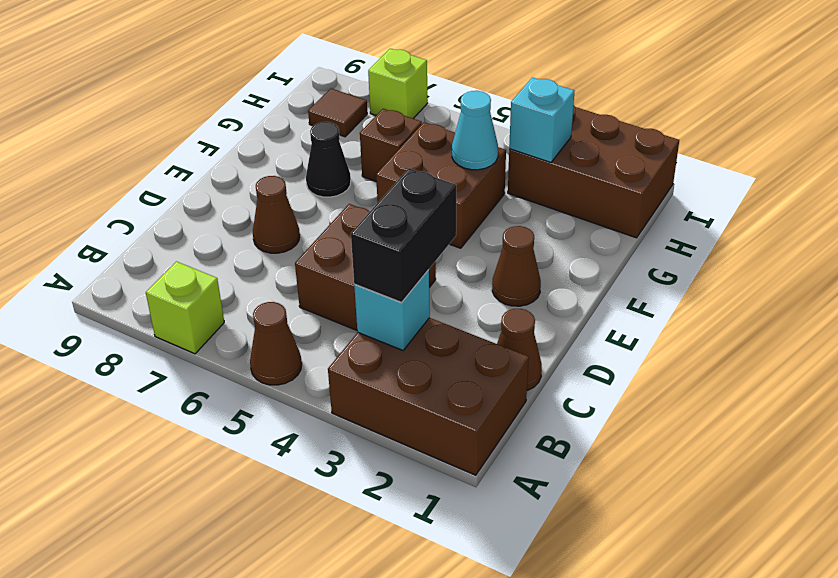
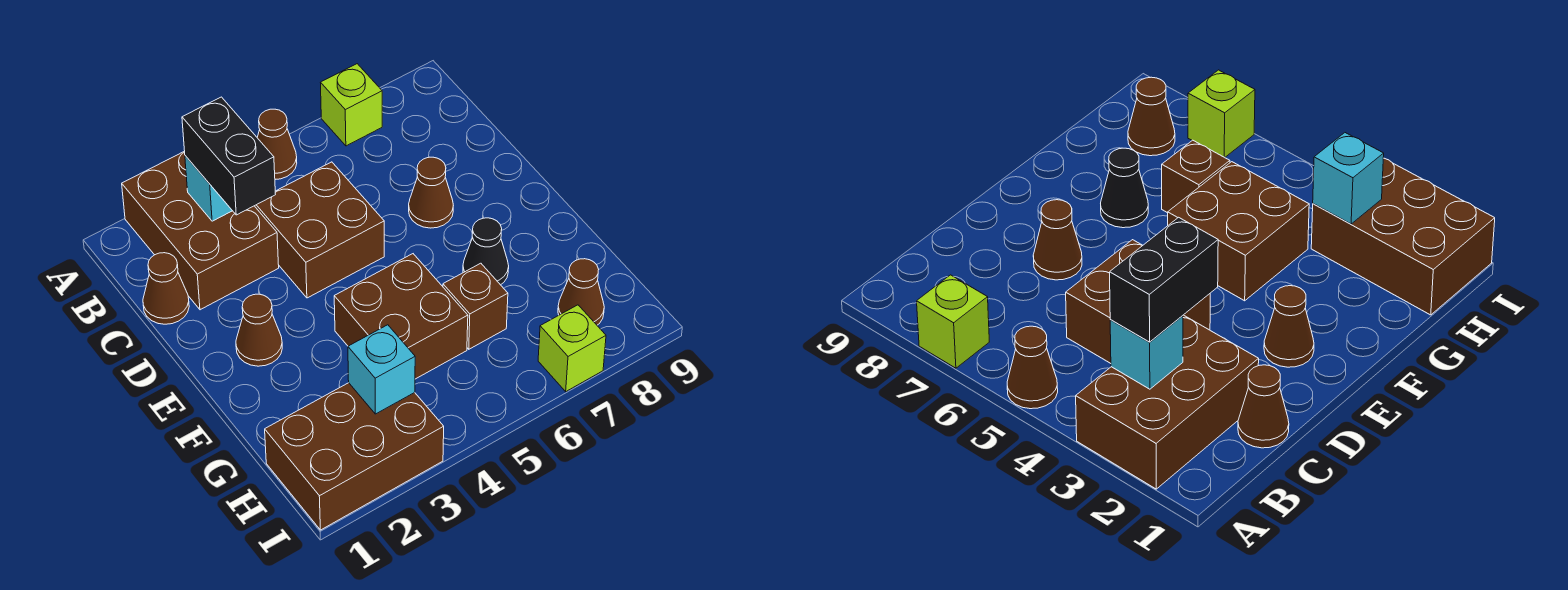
brown brick A1:B3 level 1 -> brown brick A2:C3 level 1
cyan cone G4 level 2 -> none
brown tile H8 level 1 -> brown cone H8 level 1

